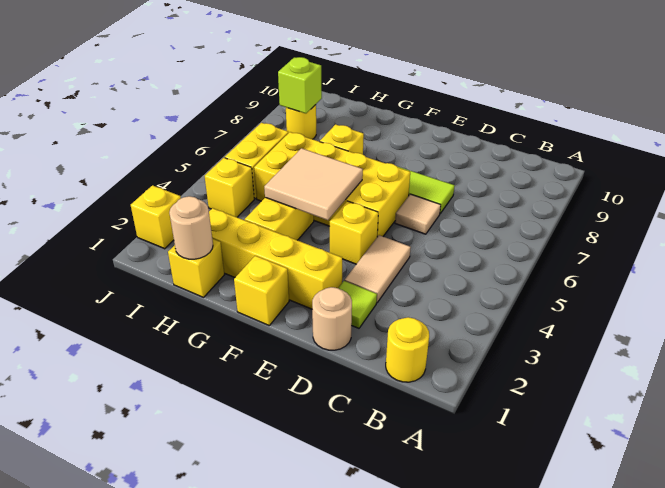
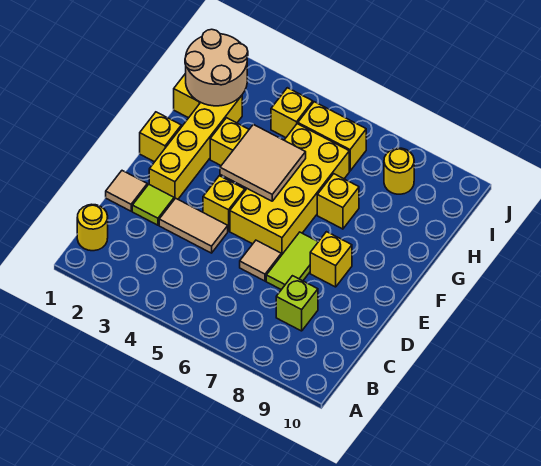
tan round brick D1 level 1 -> tan tile D1 level 1
tan round brick H1 level 2 -> tan round brick H1:I2 level 2
lime brick I8 level 2 -> lime brick C8 level 1
yellow brick J2 level 1 -> yellow brick E8 level 1

